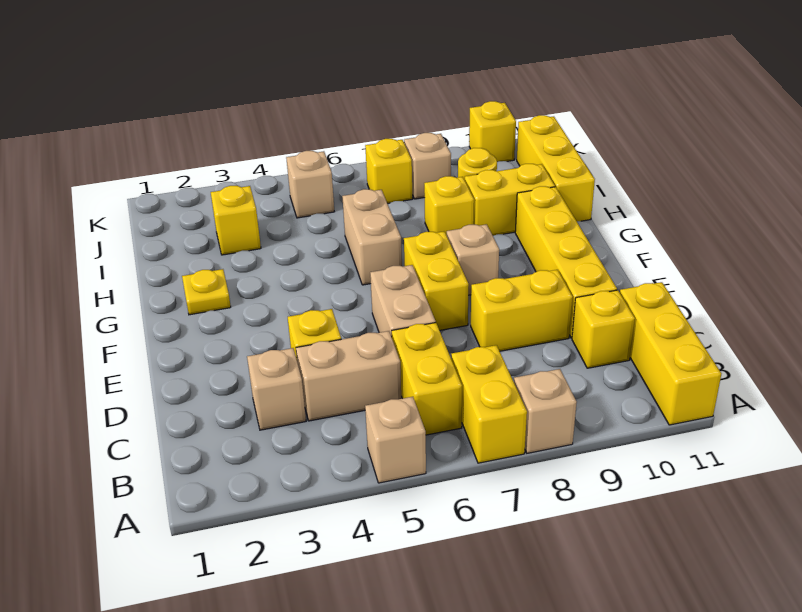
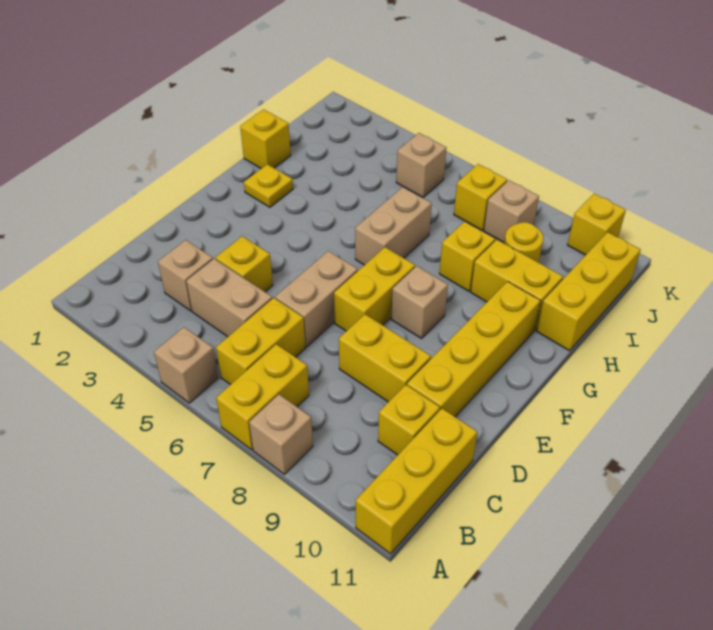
yellow brick I3 level 1 -> yellow brick H1 level 1

